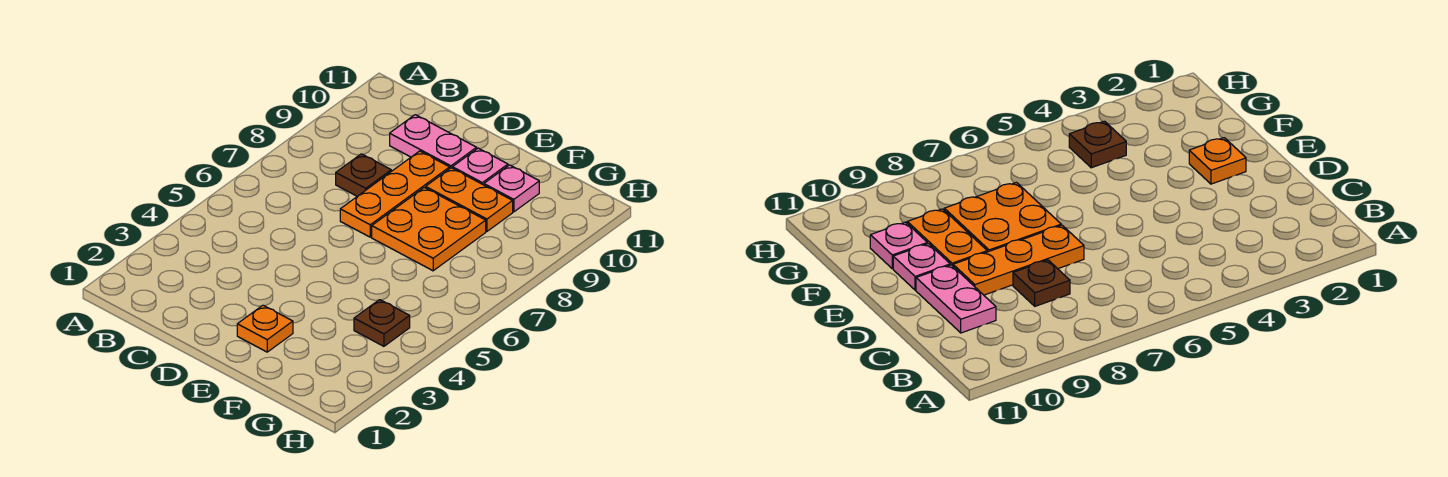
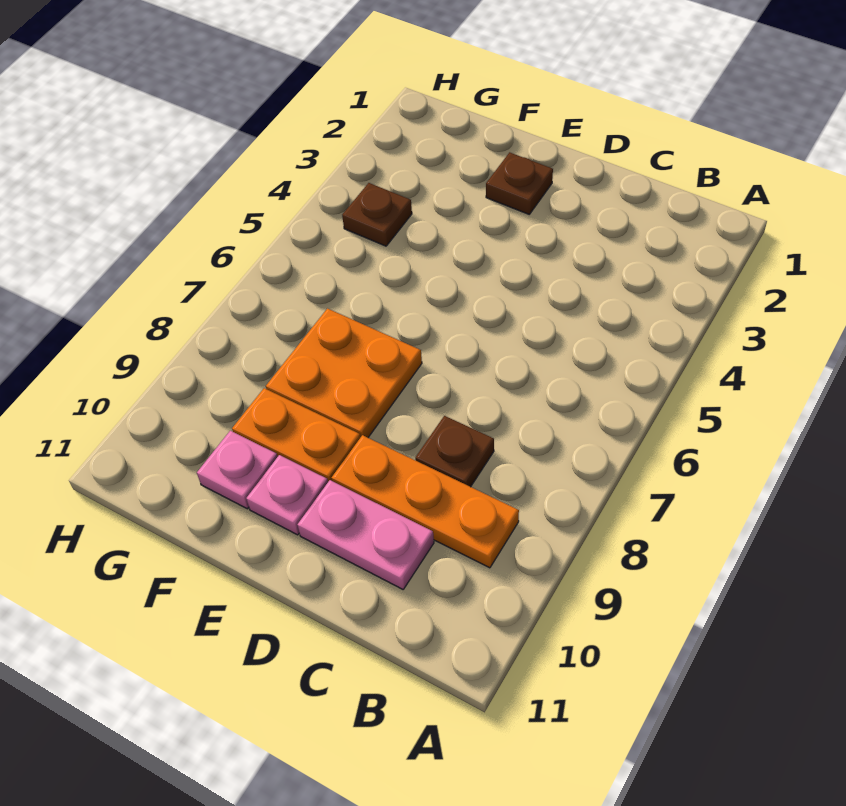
orange plate D7:D9 level 1 -> orange plate B9:D9 level 1
orange plate E2 level 1 -> brown plate E2 level 1

